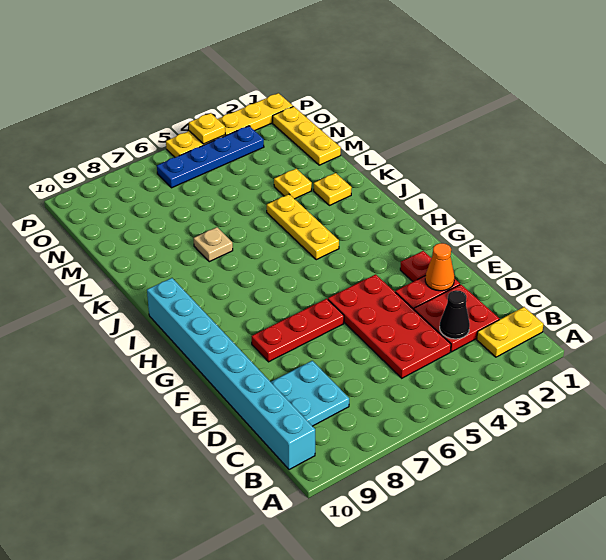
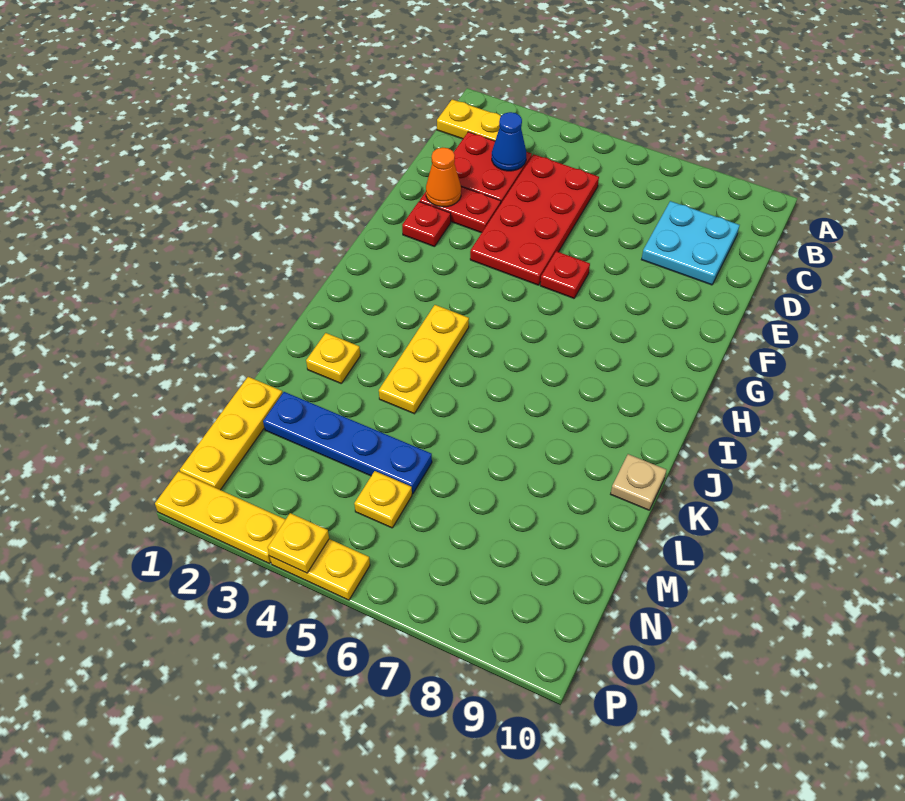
cyan brick B10:I10 level 1 -> none
black cone C3 level 2 -> blue cone C3 level 2
red plate F6:F8 level 1 -> red plate F6 level 1
tan plate K7 level 1 -> tan plate K10 level 1
yellow plate L3 level 1 -> yellow plate N5 level 1
blue plate O3:O6 level 1 -> blue plate M2:M5 level 1

